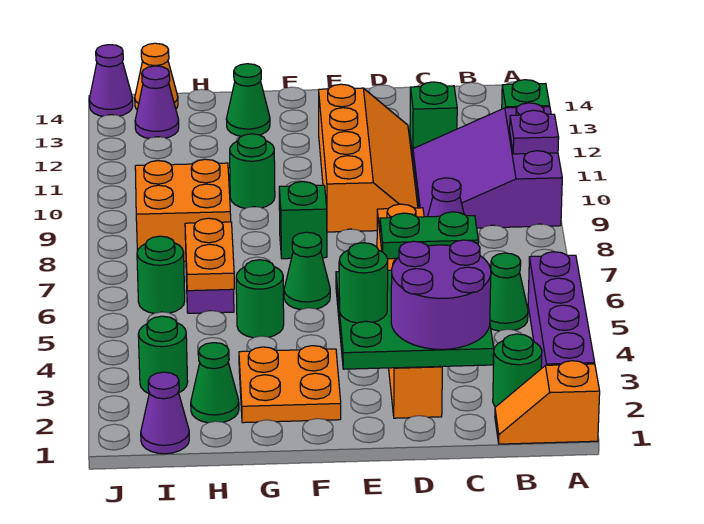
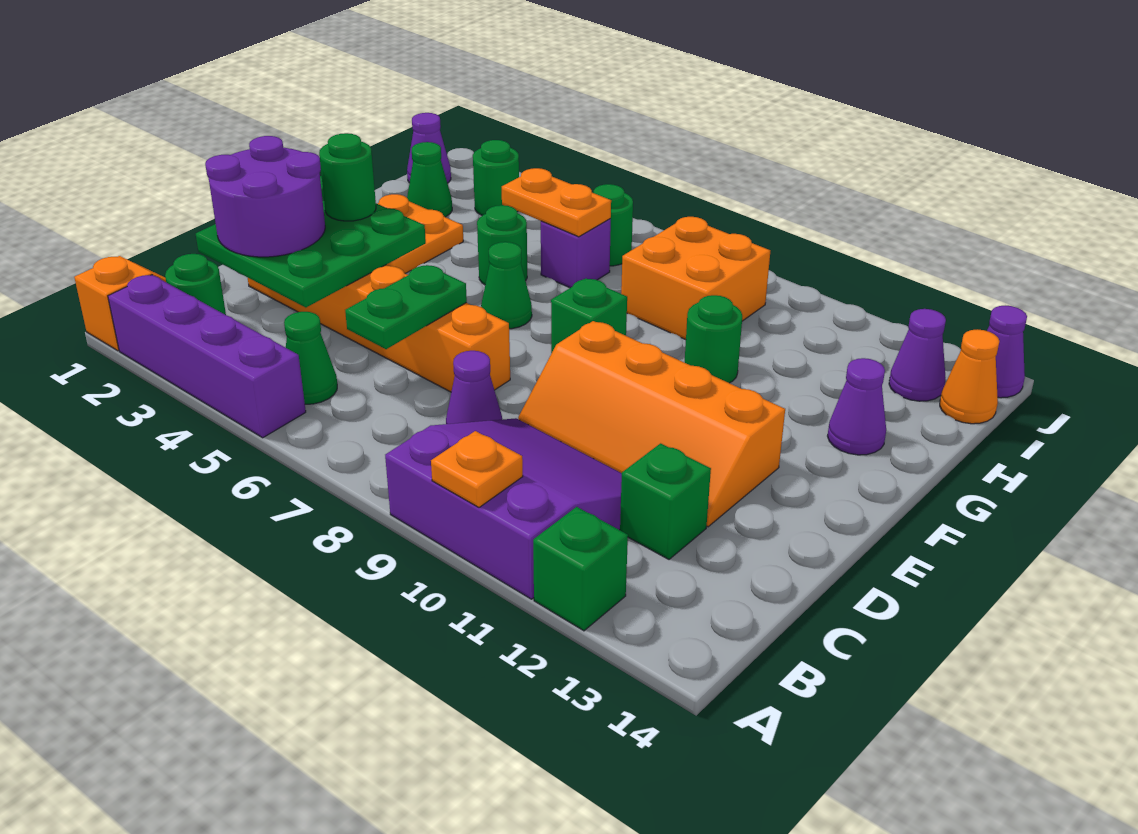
purple plate A10 level 2 -> orange plate A10 level 2
green cone G13 level 1 -> purple cone G13 level 1

